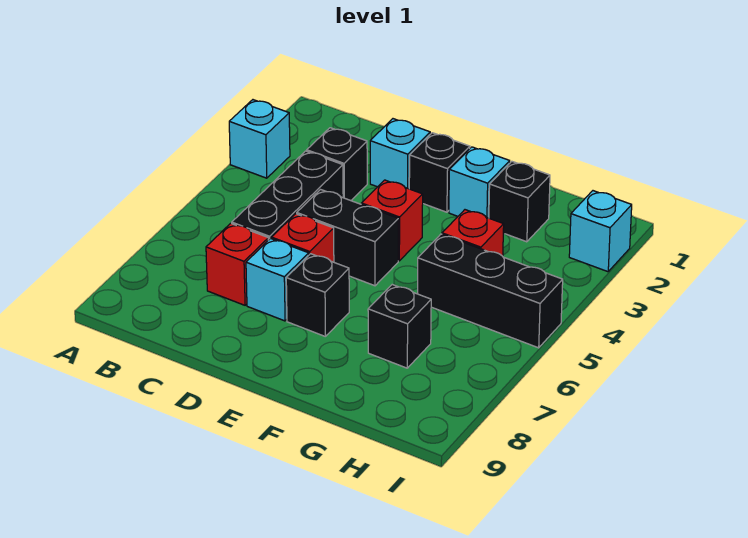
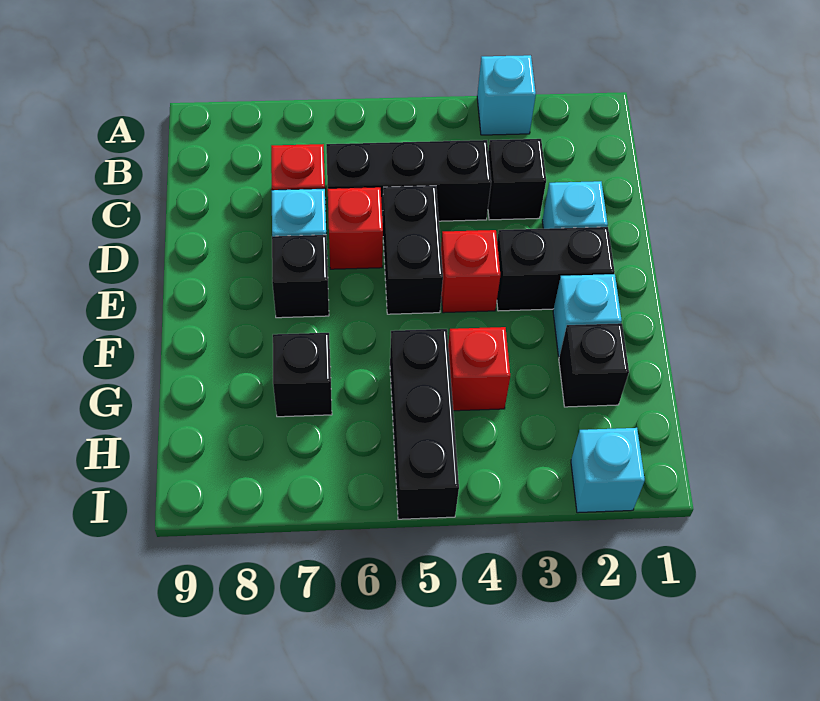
black brick E2 level 1 -> black brick E2:E3 level 1

